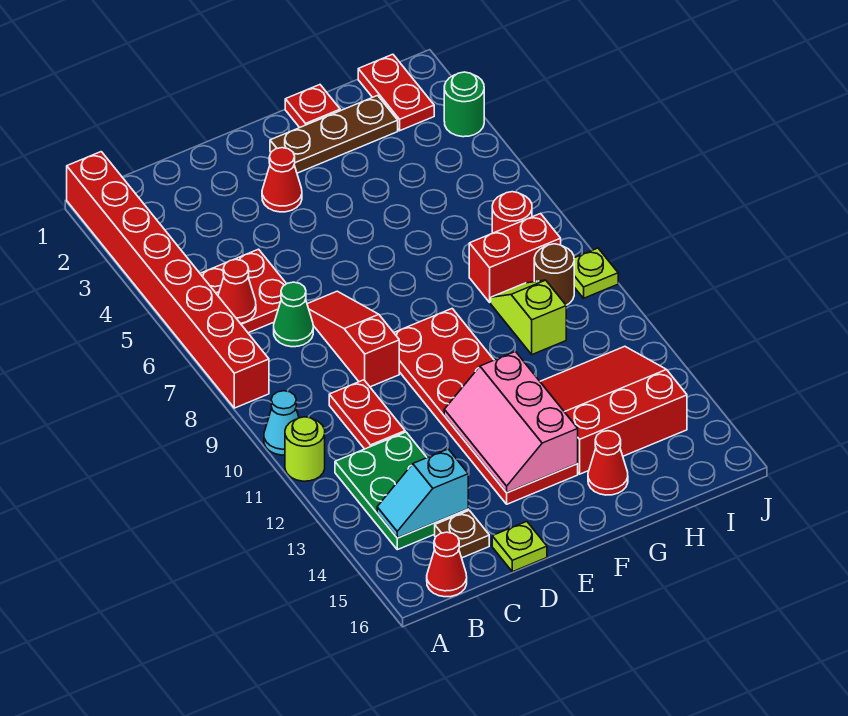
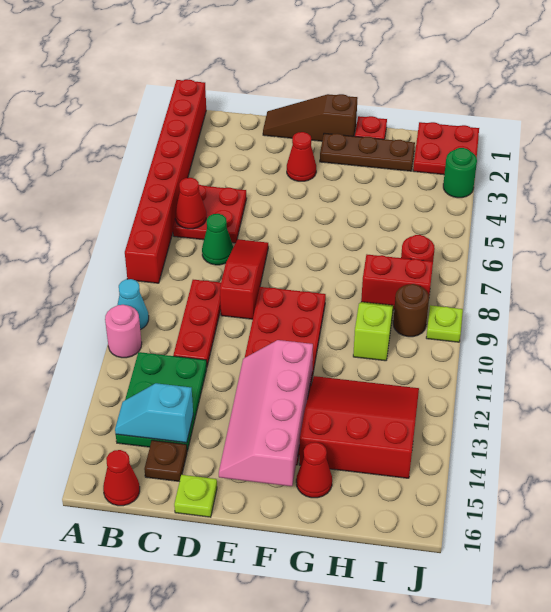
lime round brick A11 level 1 -> pink round brick A11 level 1
red plate C10:C11 level 1 -> red plate C9:C11 level 1
none -> brown slope D1:F1 level 1 top F
pink slope E12:F14 level 2 top F -> pink slope E12:F15 level 2 top F
red plate I1:I2 level 1 -> red plate I1:J2 level 1

